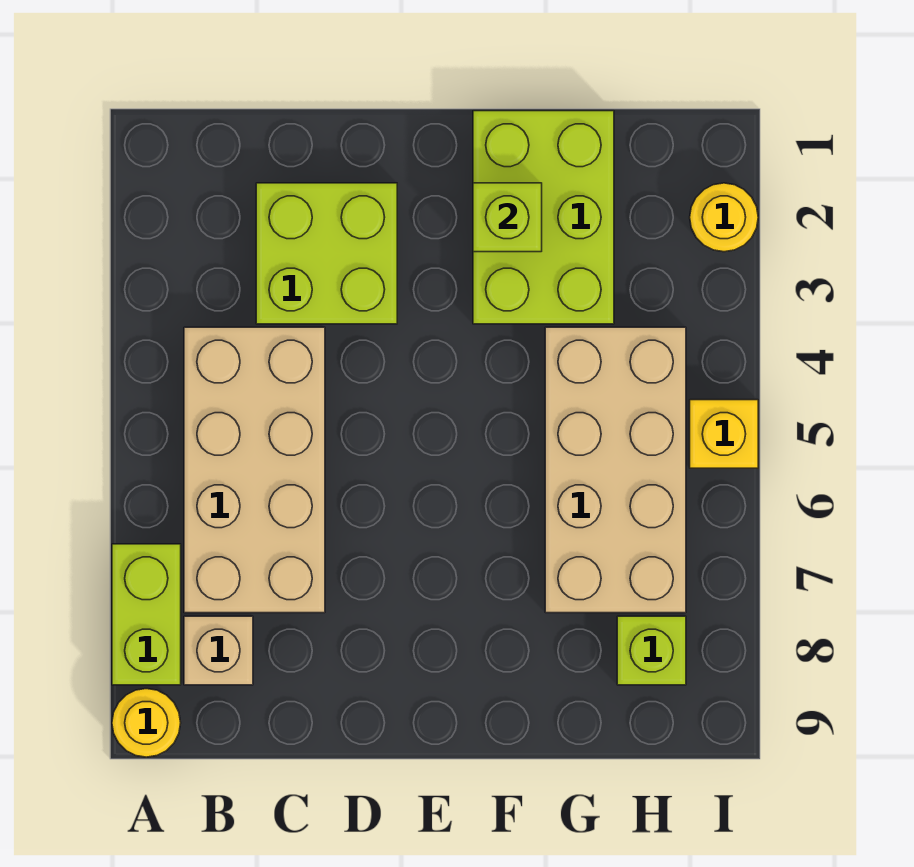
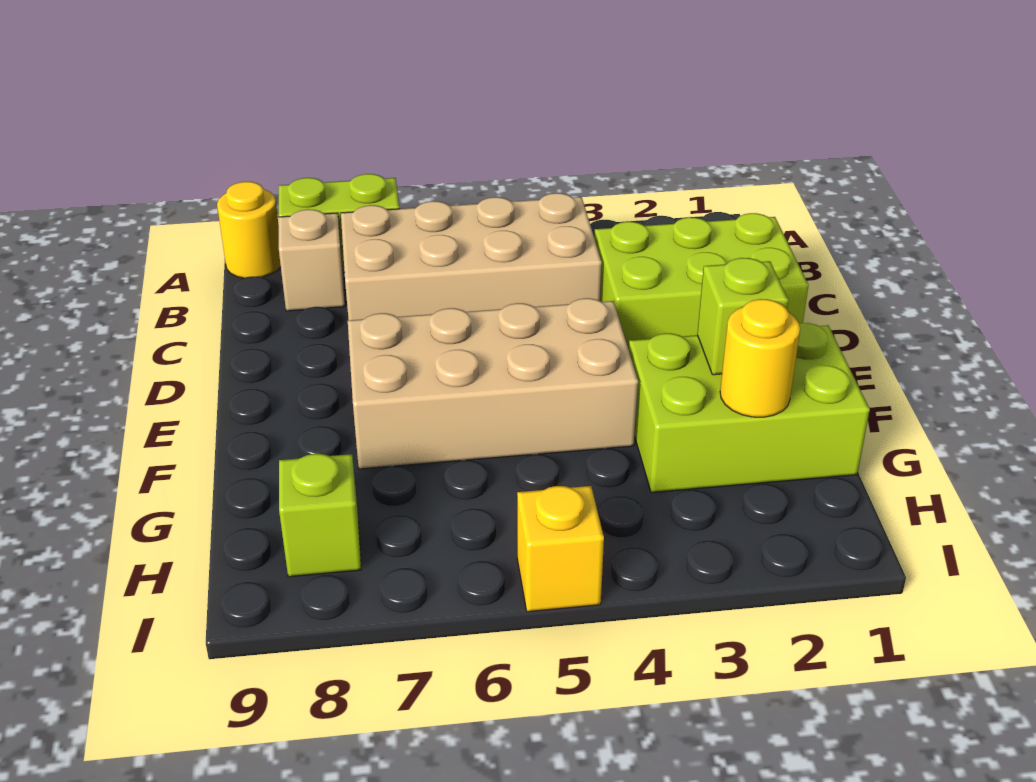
lime brick C2:D3 level 1 -> lime brick C1:D3 level 1
tan brick G4:H7 level 1 -> tan brick E4:F7 level 1
yellow round brick I2 level 1 -> yellow round brick G2 level 2

